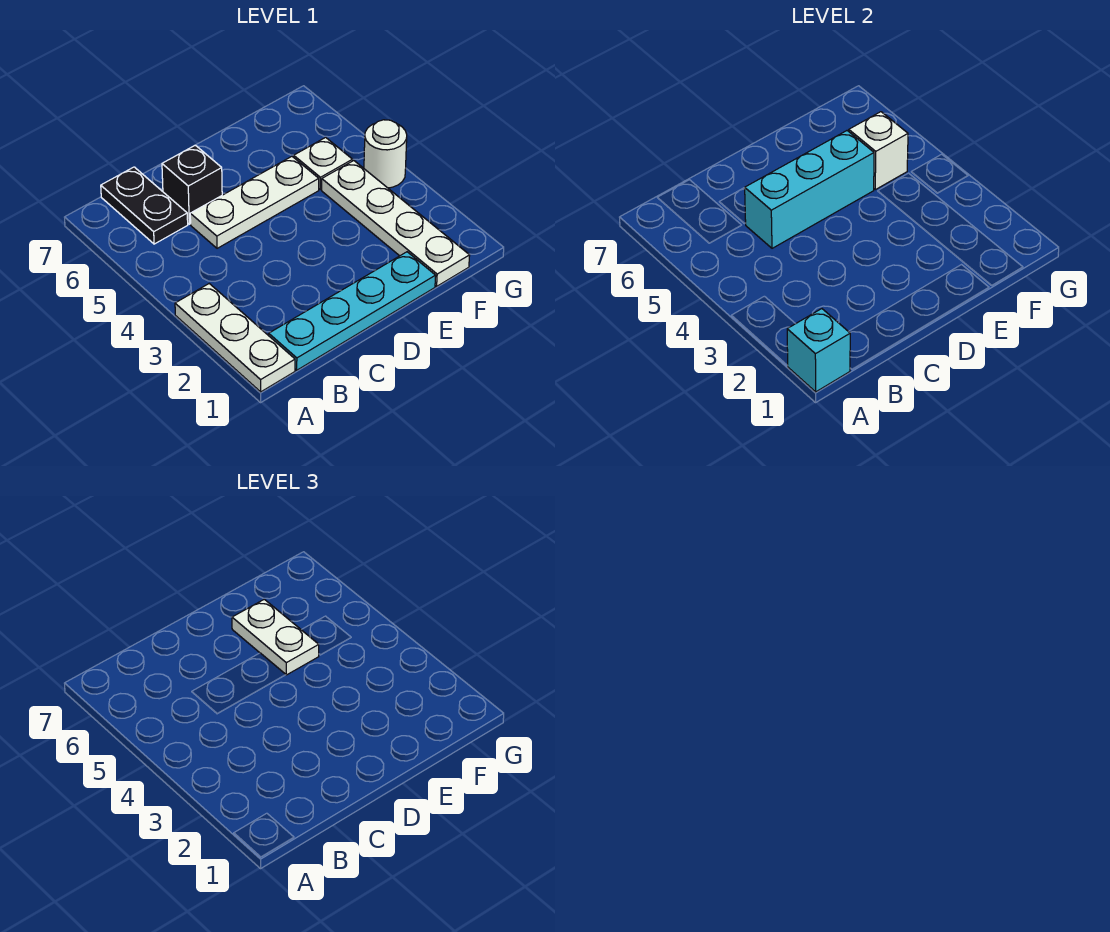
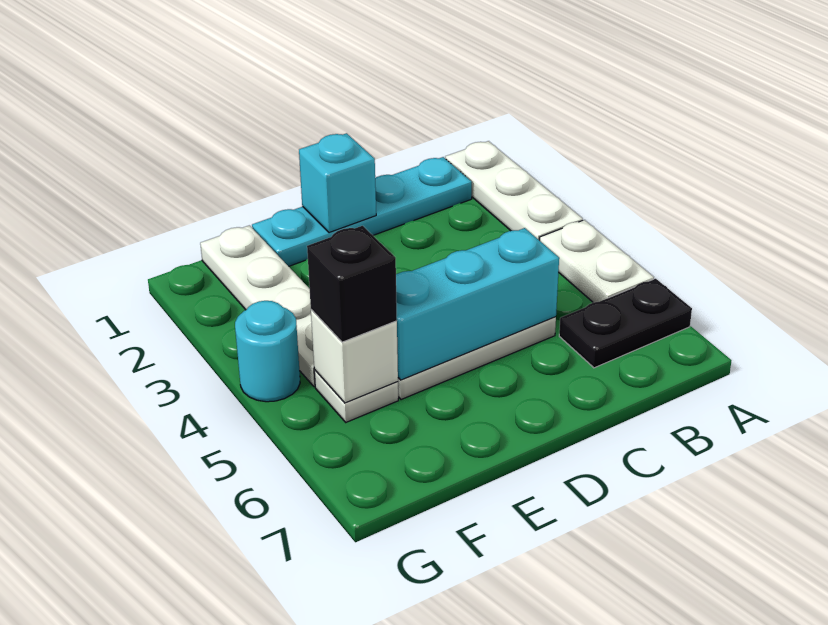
cyan brick A1 level 2 -> cyan brick D1 level 2
black plate B6:B7 level 1 -> black plate A6:B6 level 1
black brick C6 level 1 -> black brick F5 level 3
white plate E5:E6 level 3 -> white plate A4:A5 level 1
white round brick G4 level 1 -> cyan round brick G4 level 1

